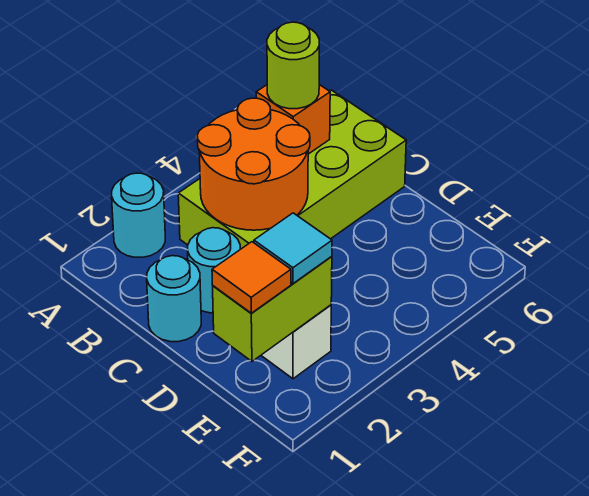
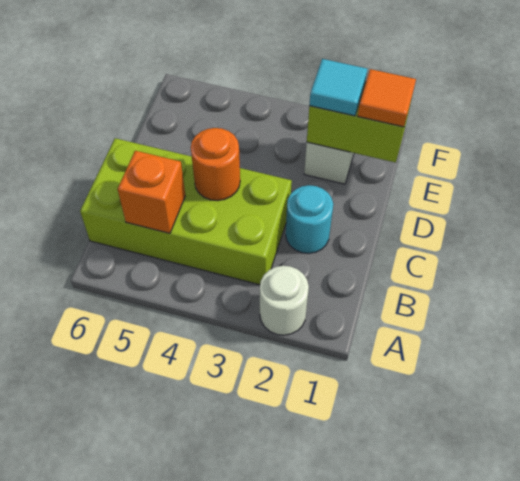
cyan round brick A2 level 1 -> white round brick A2 level 1
orange round brick B3:C4 level 2 -> orange round brick C4 level 2
lime round brick B5 level 3 -> none
cyan round brick C1 level 1 -> none

